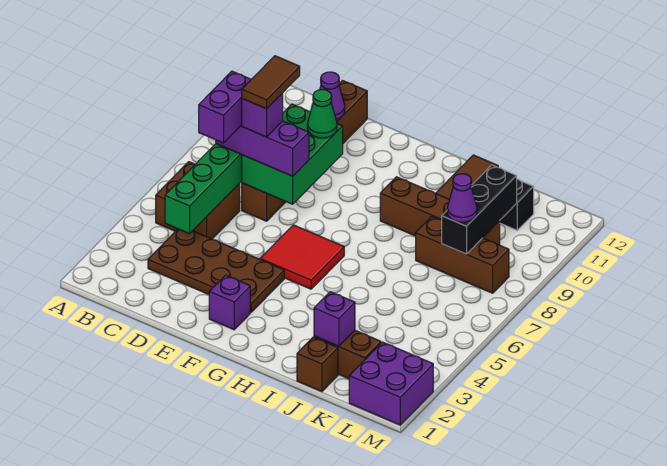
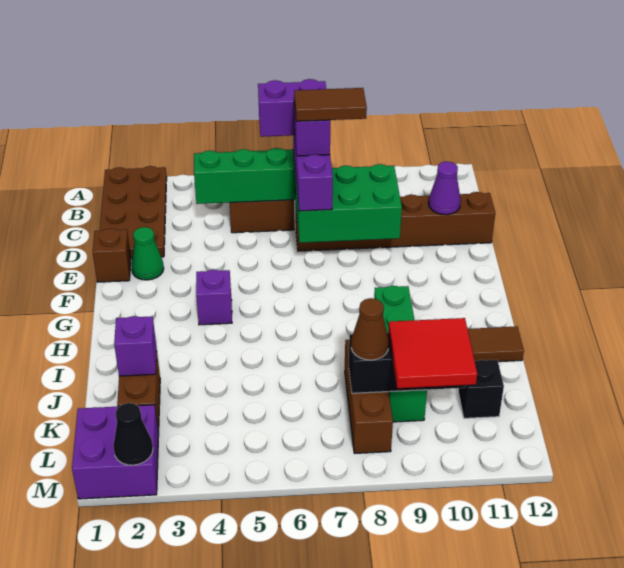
brown plate C3:F4 level 1 -> brown plate A1:D2 level 1
green cone E9 level 3 -> green cone E2 level 1
purple brick F2 level 1 -> purple brick G4 level 1
red tile F5:G6 level 1 -> red tile K9:L10 level 3
brown brick H9:K9 level 1 -> green brick H9:K9 level 1
brown brick J1 level 1 -> brown brick E1 level 1
purple cone K8 level 3 -> brown cone K8 level 3
none -> black cone M2 level 2

